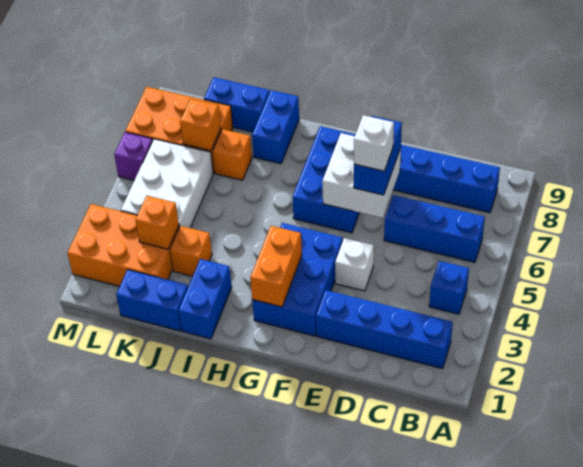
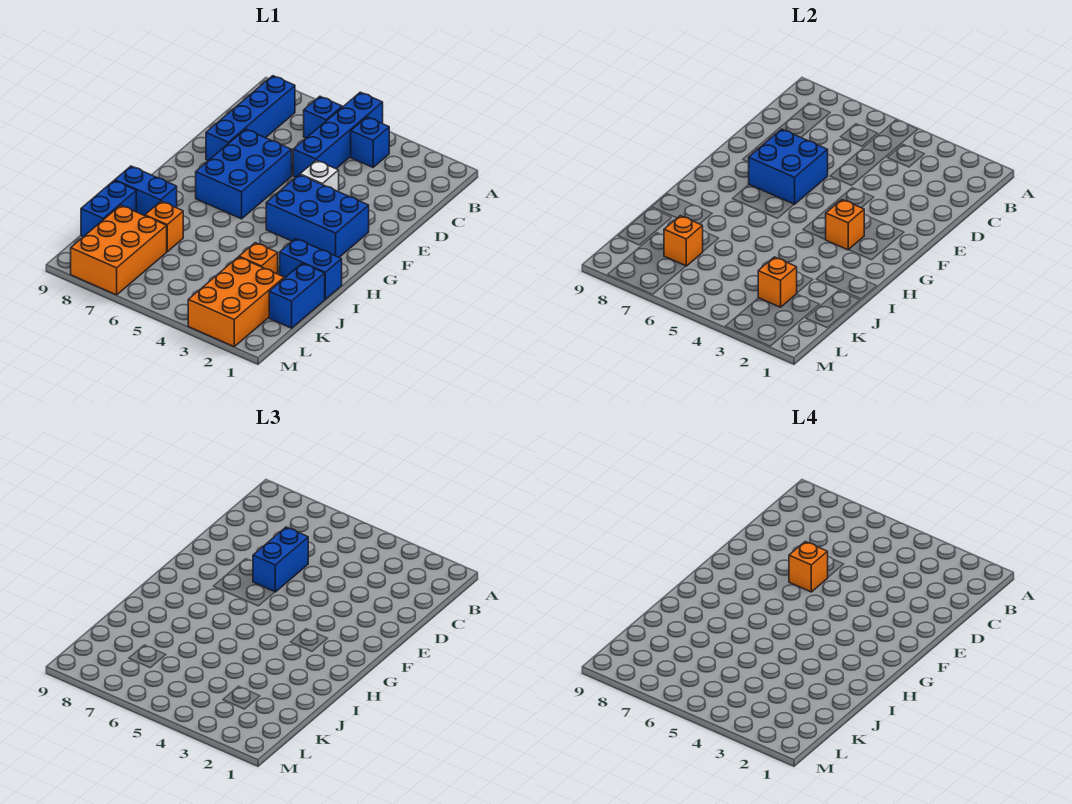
blue brick B2:E2 level 1 -> blue brick A5:D5 level 1
blue brick B6:D6 level 1 -> blue brick B6 level 1
white brick E6:F7 level 2 -> blue brick E6:F7 level 2
blue brick E6:E7 level 3 -> blue brick D6:E6 level 3
white brick E6 level 4 -> orange brick E6 level 4
blue brick F6:G8 level 1 -> blue brick E6:G7 level 1
orange brick G2:G3 level 2 -> orange brick G3 level 2
white brick K4:L6 level 1 -> none
purple brick M6 level 1 -> none

